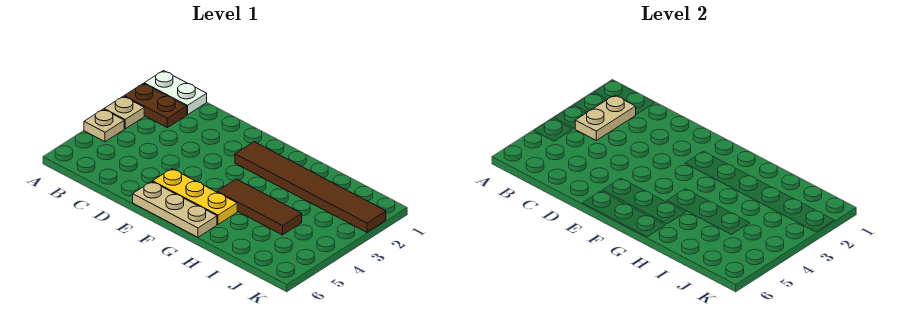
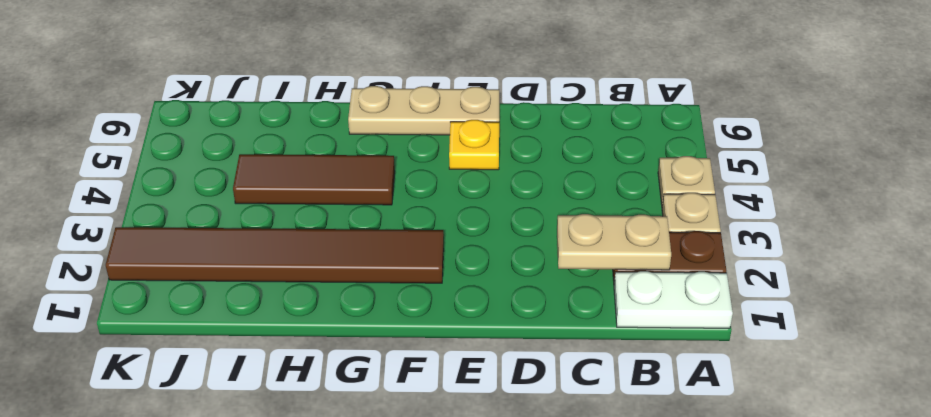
tan plate B2:B3 level 2 -> tan plate B2:C2 level 2
yellow plate E5:G5 level 1 -> yellow plate E5 level 1

